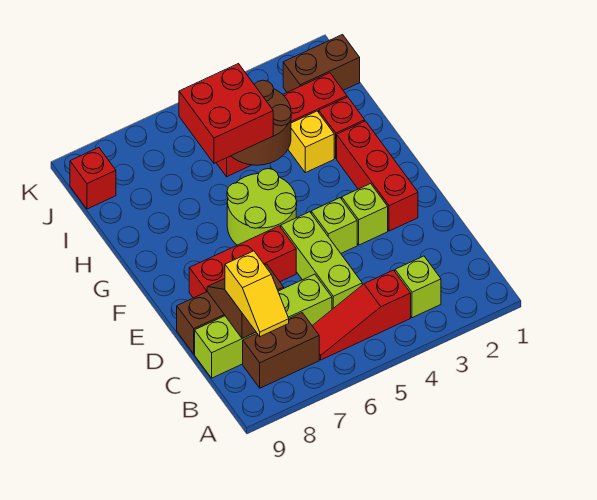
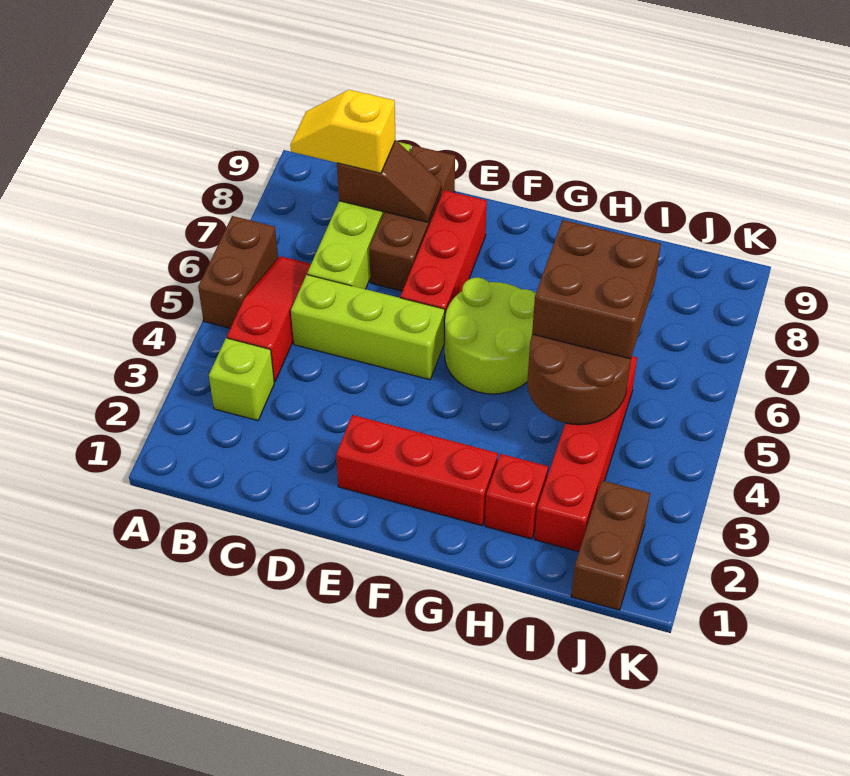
brown brick B7:B8 level 1 -> brown brick A5:A6 level 1
lime brick E3 level 1 -> none
lime brick E4 level 1 -> none
yellow brick H3 level 1 -> none
red brick H5:I6 level 3 -> brown brick H5:I6 level 3
red brick J9 level 1 -> none

